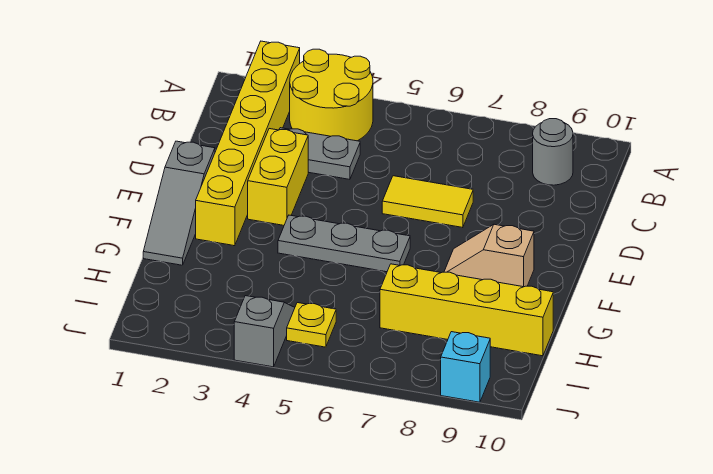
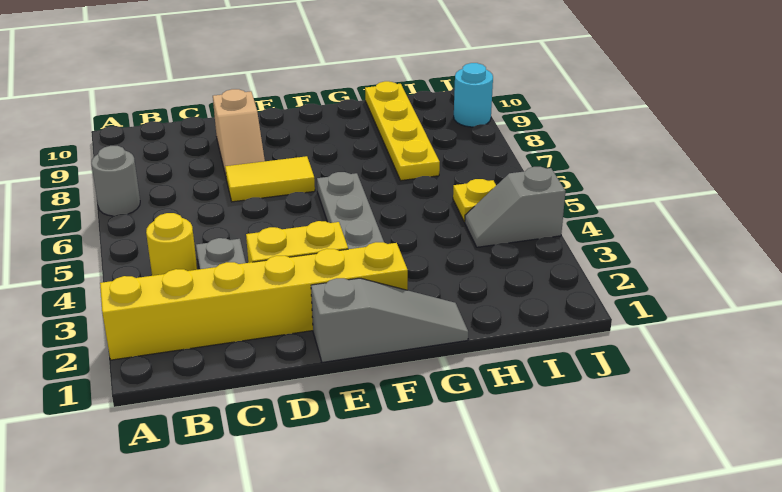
yellow round brick A3:B4 level 1 -> yellow round brick B4 level 1
grey round brick B9 level 1 -> grey round brick A7 level 1
yellow tile D6:D7 level 1 -> yellow tile D7:E7 level 1
tan slope F8:F9 level 1 top 9 -> tan slope D8:D9 level 1 top 9
yellow brick H7:H10 level 1 -> yellow plate H7:H10 level 1
cyan brick J9 level 1 -> cyan round brick J9 level 1

